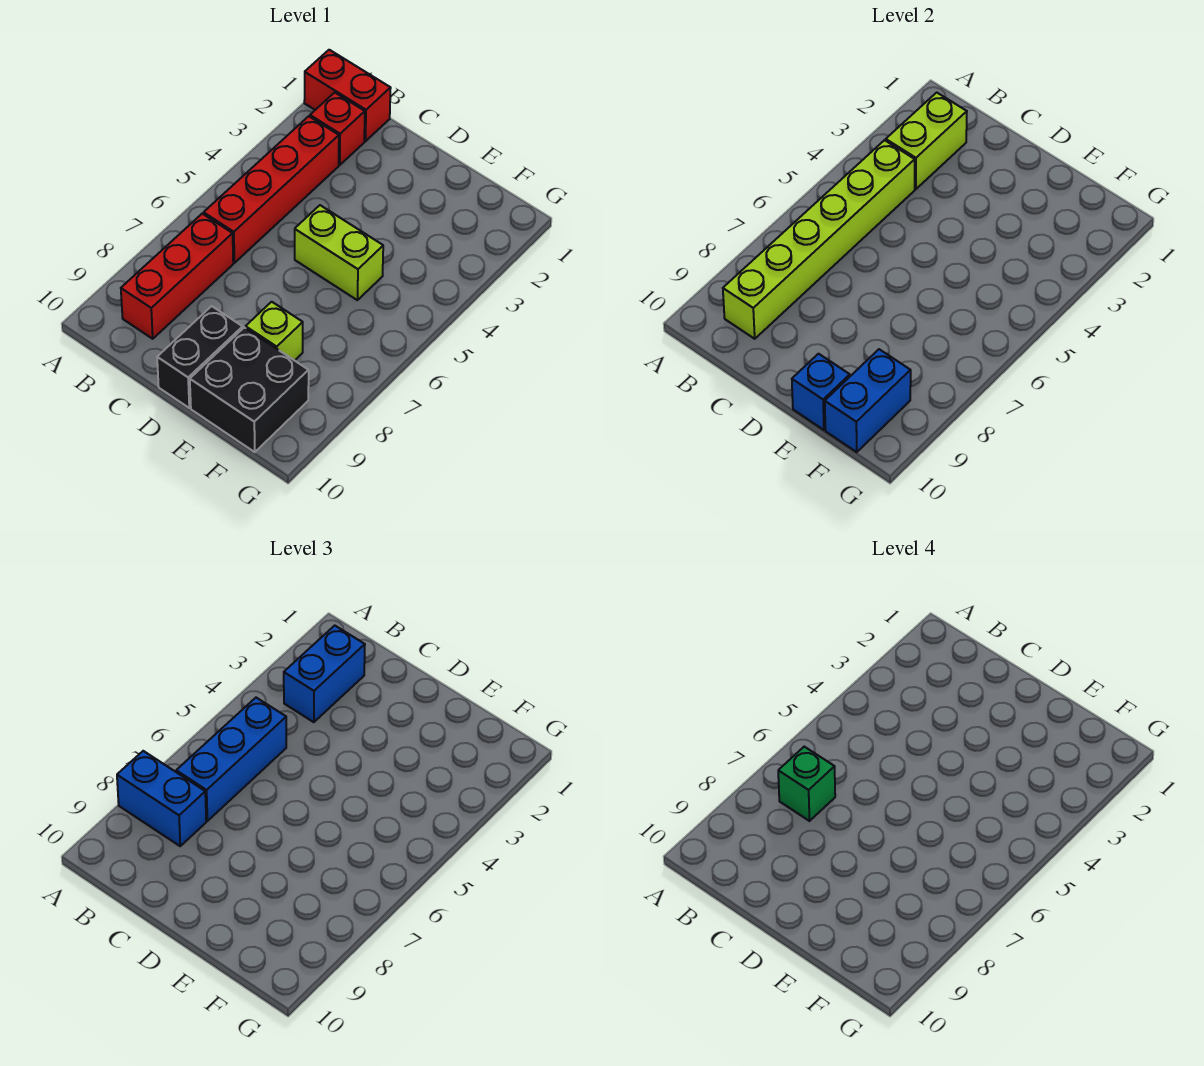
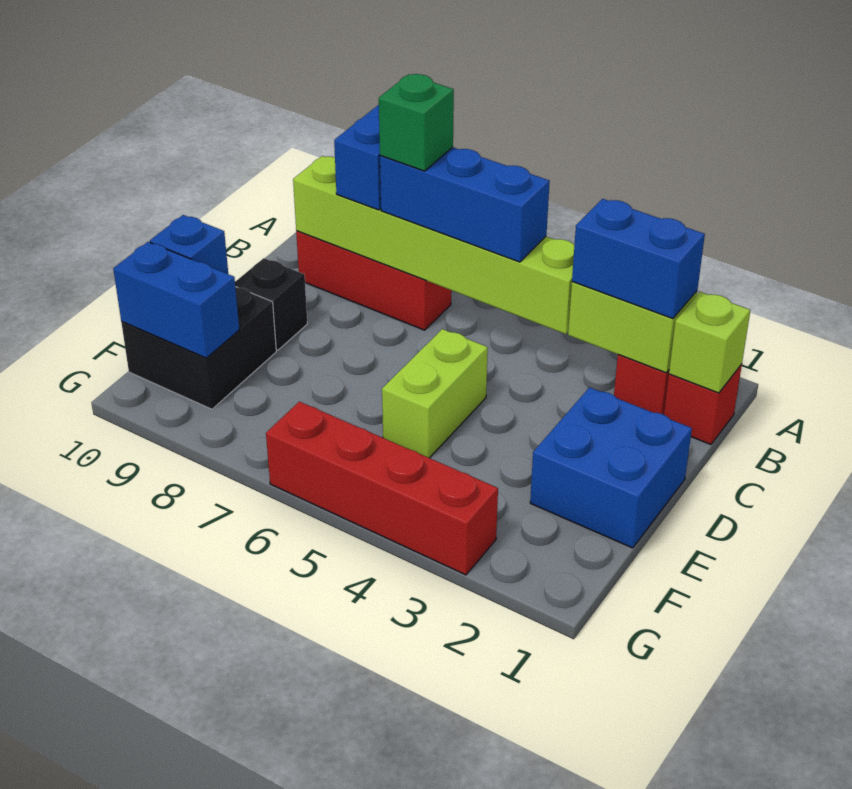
red brick A1:B1 level 1 -> red brick B1 level 1
red brick B3:B6 level 1 -> red brick G3:G6 level 1
none -> blue brick D1:E2 level 1
black brick D9:D10 level 1 -> black brick D9 level 1
lime brick E8 level 1 -> lime brick B1 level 2

